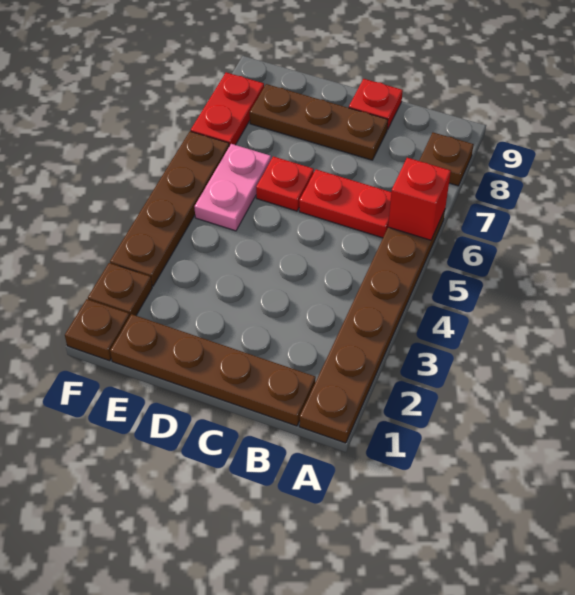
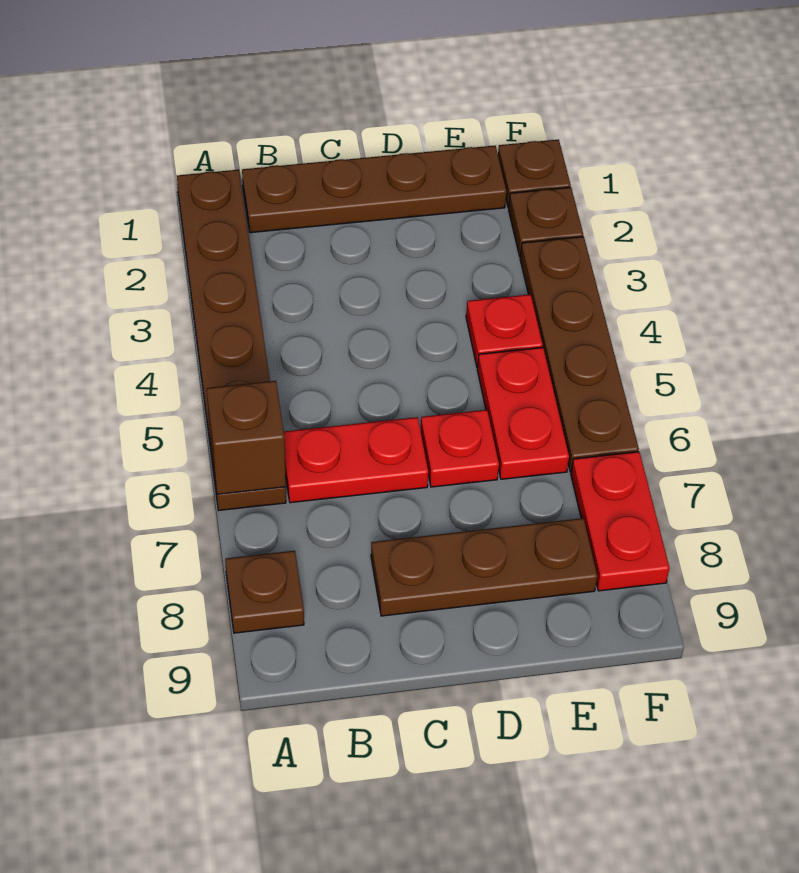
red brick A6 level 2 -> brown brick A6 level 2
red plate C9 level 1 -> red plate E4 level 1
pink plate E5:E6 level 1 -> red plate E5:E6 level 1

